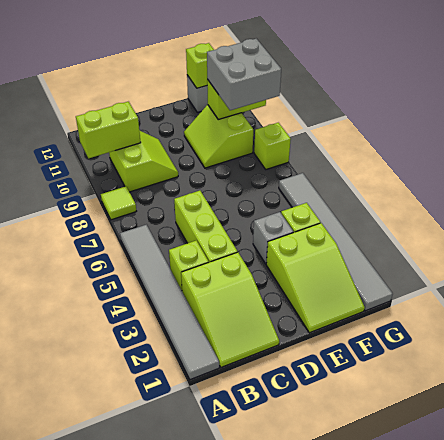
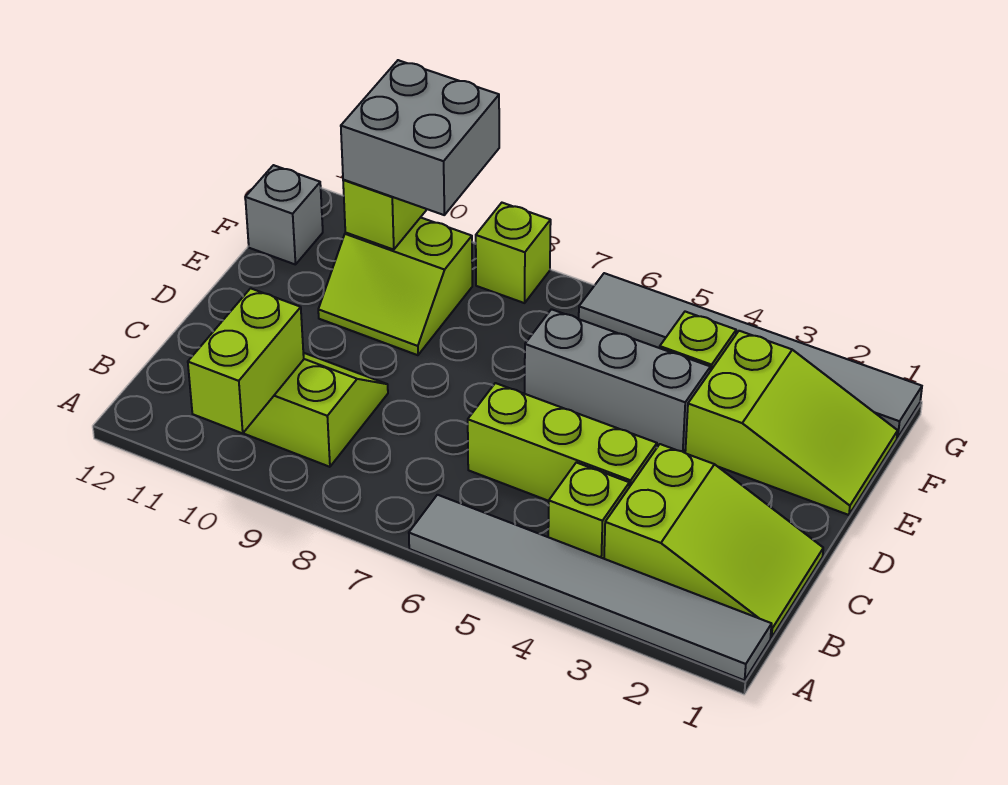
lime tile A8 level 1 -> none
grey brick E4 level 1 -> grey brick E4:E6 level 1
lime brick F12 level 2 -> none

